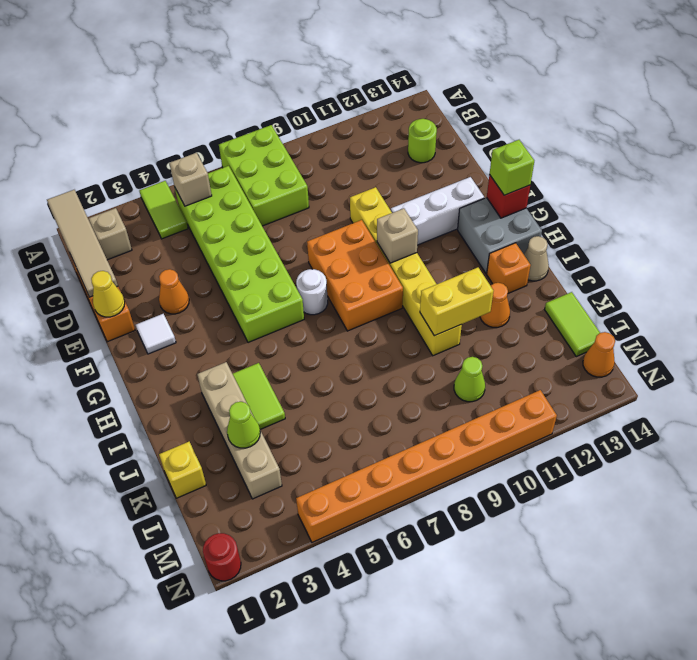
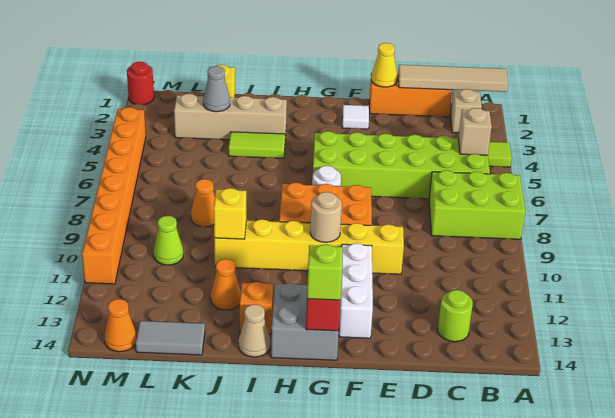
orange cone E3 level 1 -> orange cone K8 level 1
tan brick G10 level 2 -> tan round brick G10 level 2
yellow brick J10:J11 level 2 -> yellow brick J10 level 2
lime cone K3 level 2 -> grey cone K3 level 2
lime tile K14:L14 level 1 -> grey tile K14:L14 level 1

